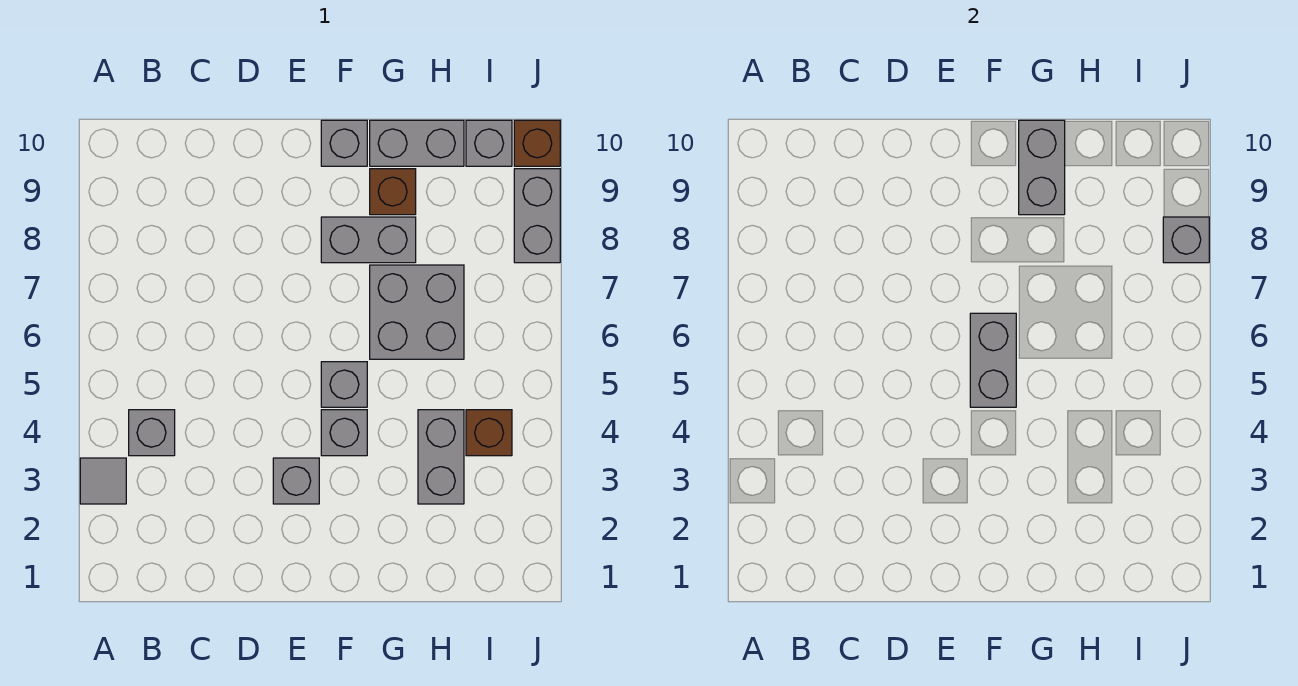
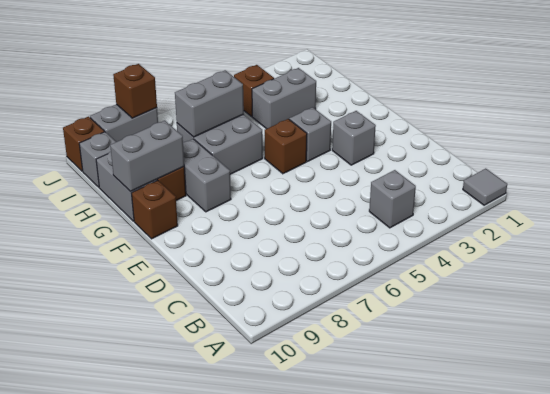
grey tile A3 level 1 -> grey tile A1 level 1
grey brick F5 level 1 -> brown brick F5 level 1
grey brick F5:F6 level 2 -> grey brick H6:H7 level 2
grey brick F10 level 1 -> brown brick F10 level 1
grey brick J8 level 2 -> brown brick J8 level 2

